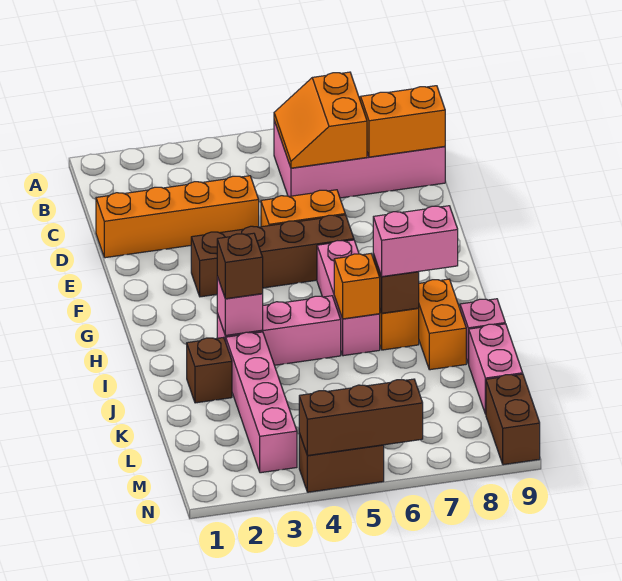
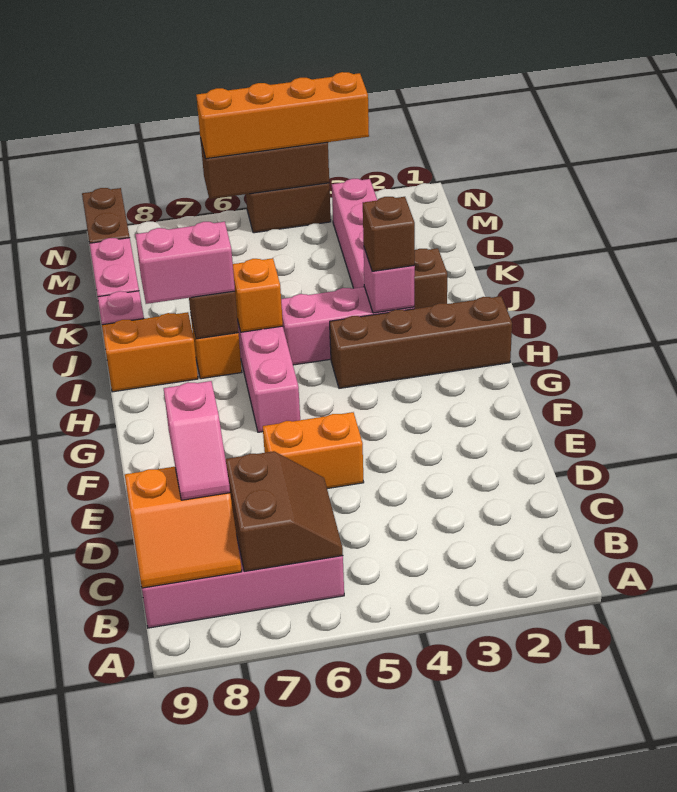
orange slope B6:C7 level 2 top 7 -> brown slope B6:C7 level 2 top 7
none -> pink slope C8:D8 level 3 top D
orange brick D1:D4 level 1 -> orange brick N3:N6 level 3
brown brick F3:F6 level 1 -> brown brick H1:H4 level 1
orange brick I8:J8 level 1 -> orange brick I8:I9 level 1

